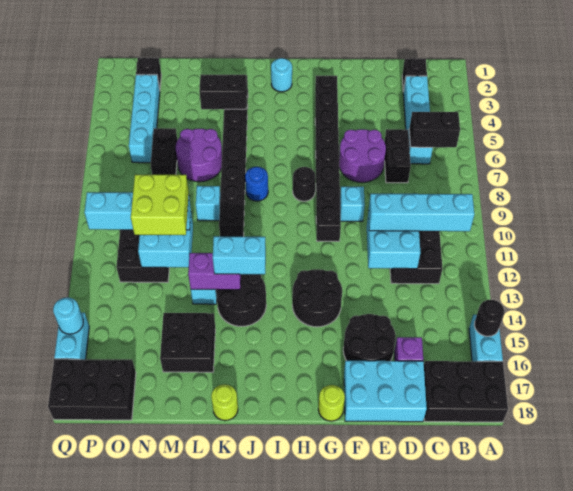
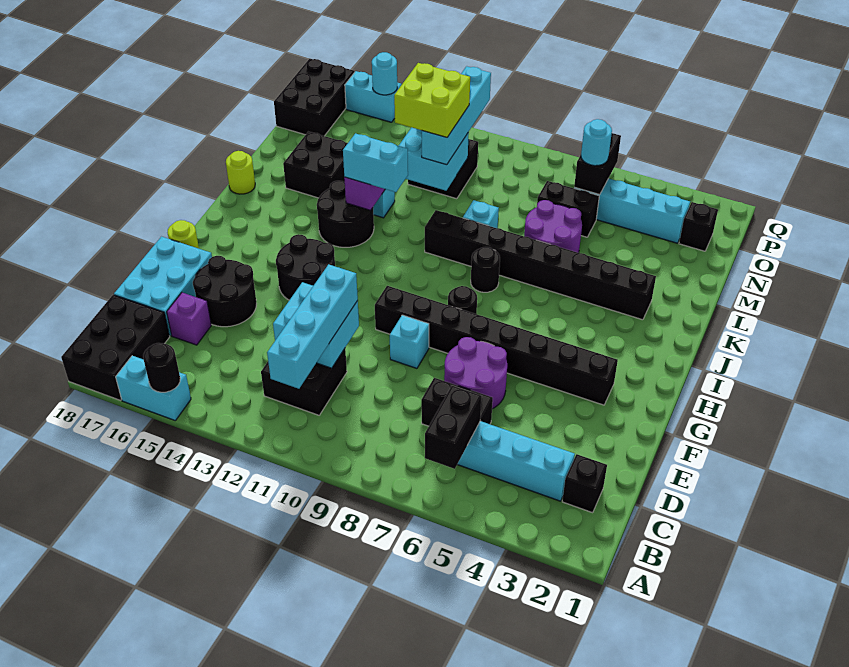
cyan round brick I2 level 1 -> cyan round brick O6 level 3
blue round brick J8 level 1 -> black round brick J8 level 1
cyan brick J13:K13 level 3 -> cyan brick K12:K13 level 3
black brick K4:L4 level 2 -> black brick O6:P6 level 2

